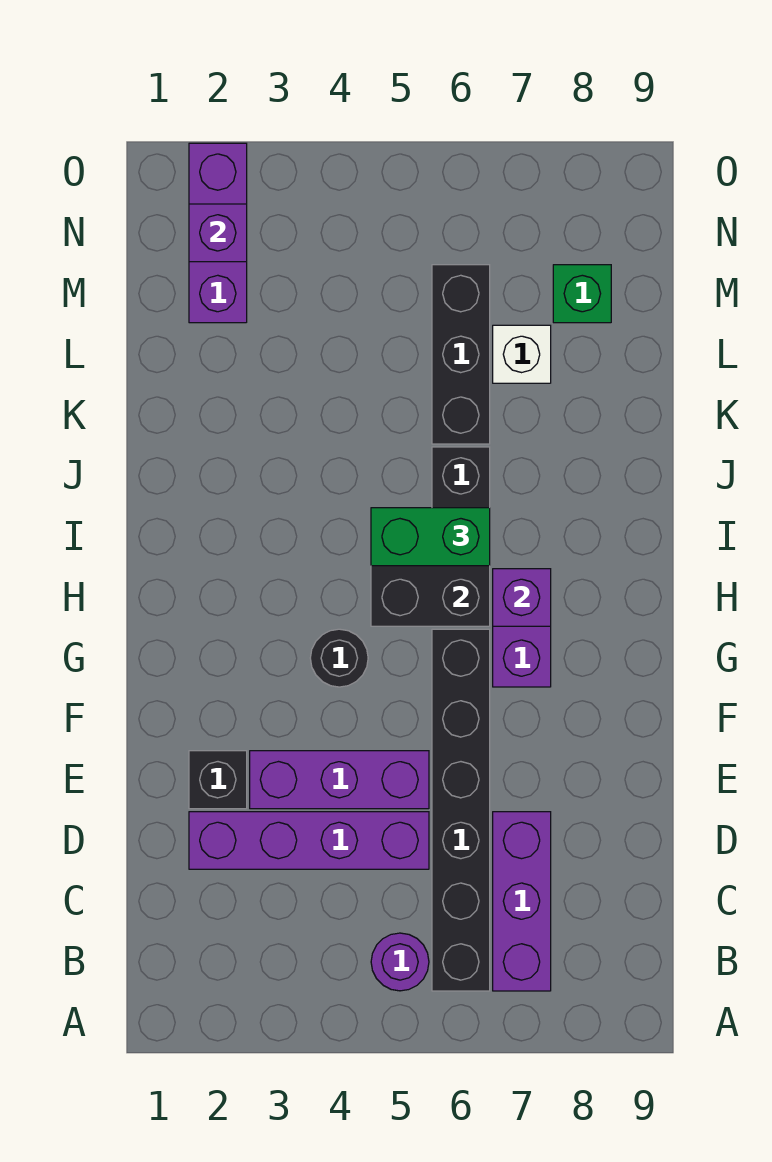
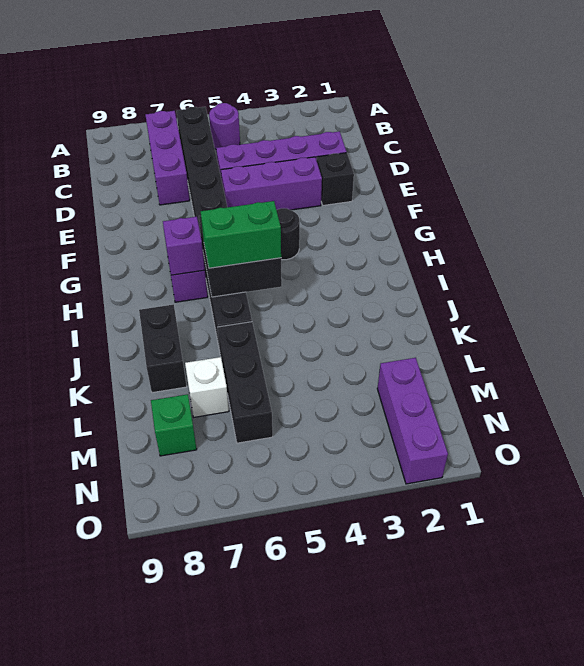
none -> black brick J8:K8 level 1
purple brick N2 level 2 -> none

